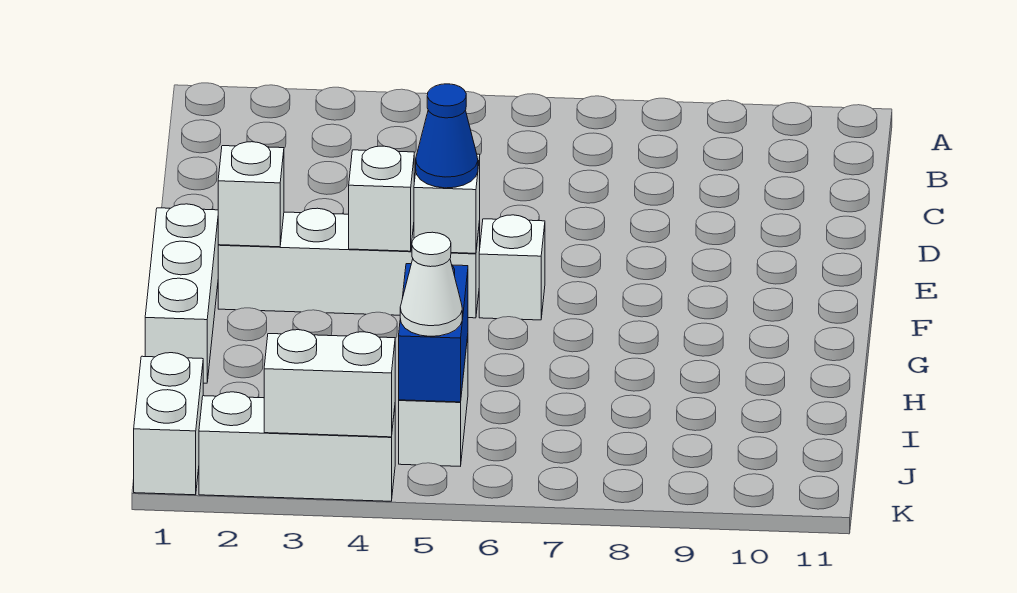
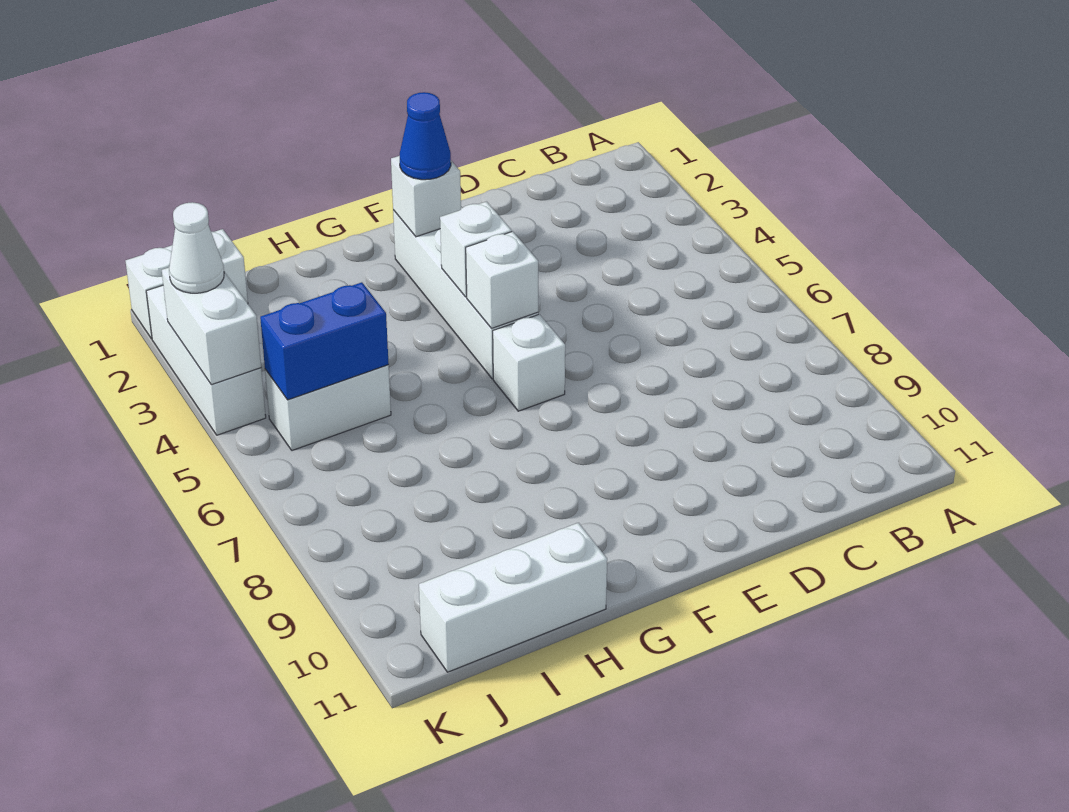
white brick F1:H1 level 1 -> white brick H11:J11 level 1
blue cone F5 level 3 -> blue cone F2 level 3
white cone J5 level 3 -> white cone K3 level 3

